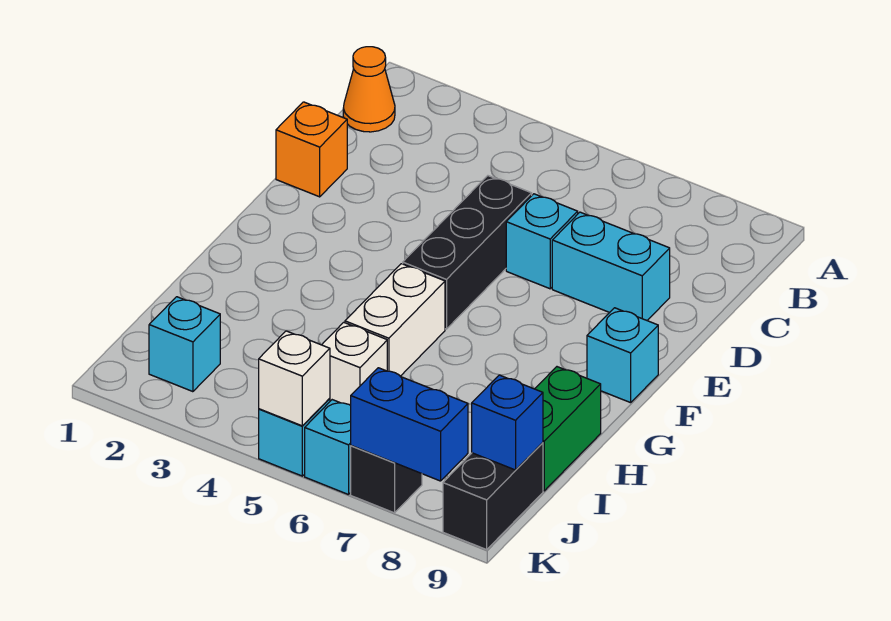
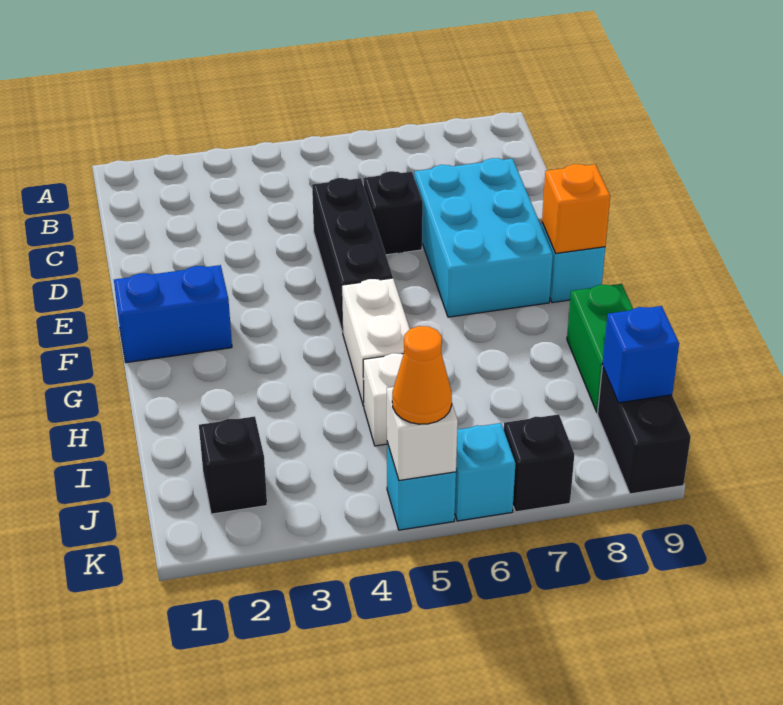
orange cone B1 level 1 -> orange cone K5 level 3
orange brick D1 level 1 -> orange brick F9 level 2
cyan brick D6 level 1 -> black brick D6 level 1
cyan brick D7:D8 level 1 -> cyan brick D7:F8 level 1
cyan brick J2 level 1 -> black brick J2 level 1
blue brick K7:K8 level 2 -> blue brick F1:F2 level 1

